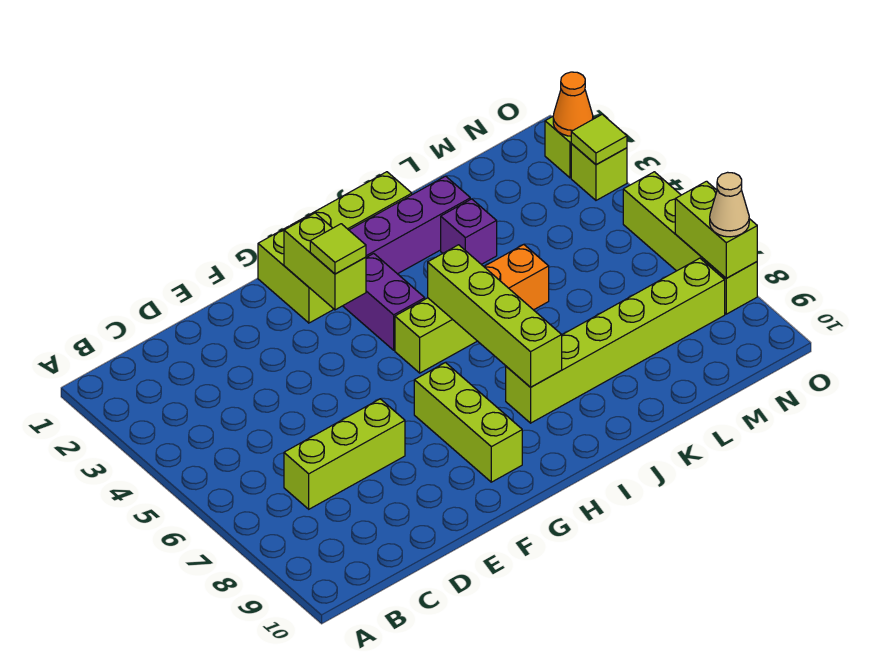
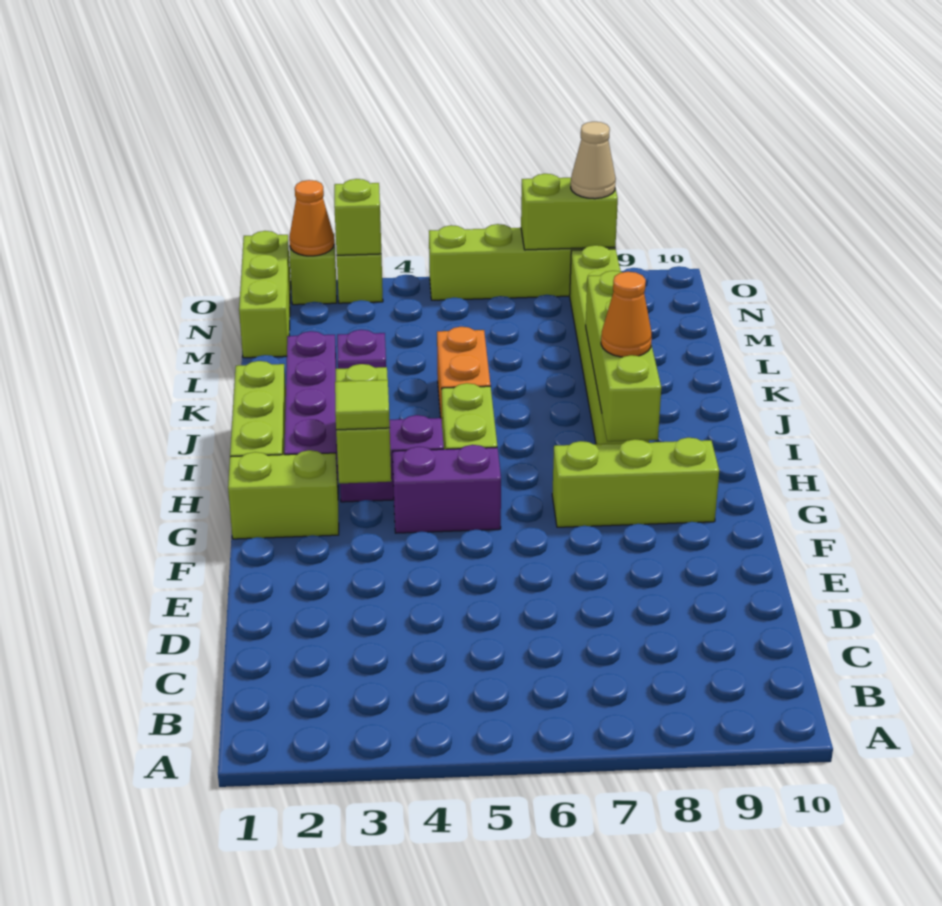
lime brick C7:E7 level 1 -> lime brick M1:O1 level 1
lime brick G2:G3 level 2 -> lime brick G3:H3 level 2
none -> purple brick G4:G5 level 1
lime brick I5:I8 level 2 -> lime brick H8:K8 level 2
none -> orange cone I8 level 3
lime tile O3 level 2 -> lime brick O3 level 2

